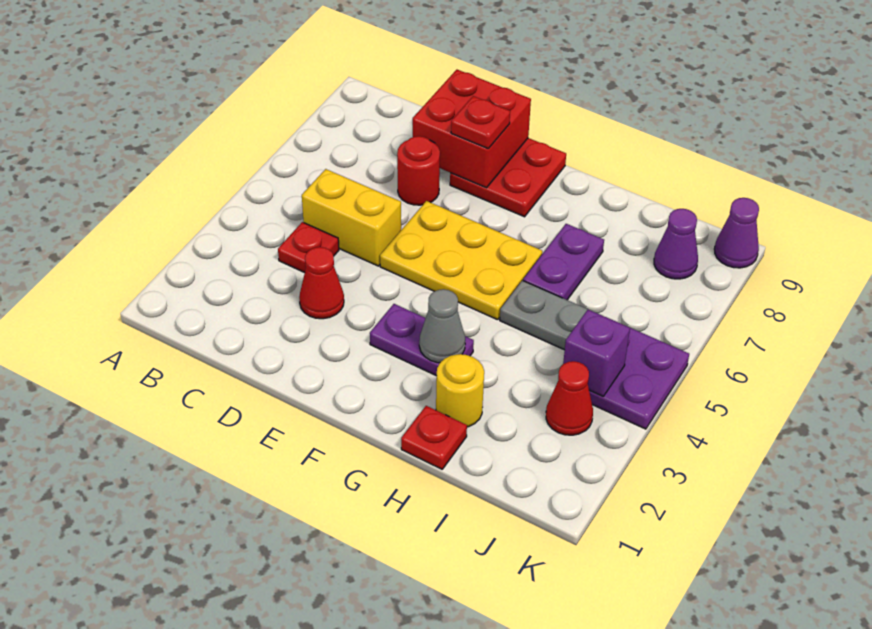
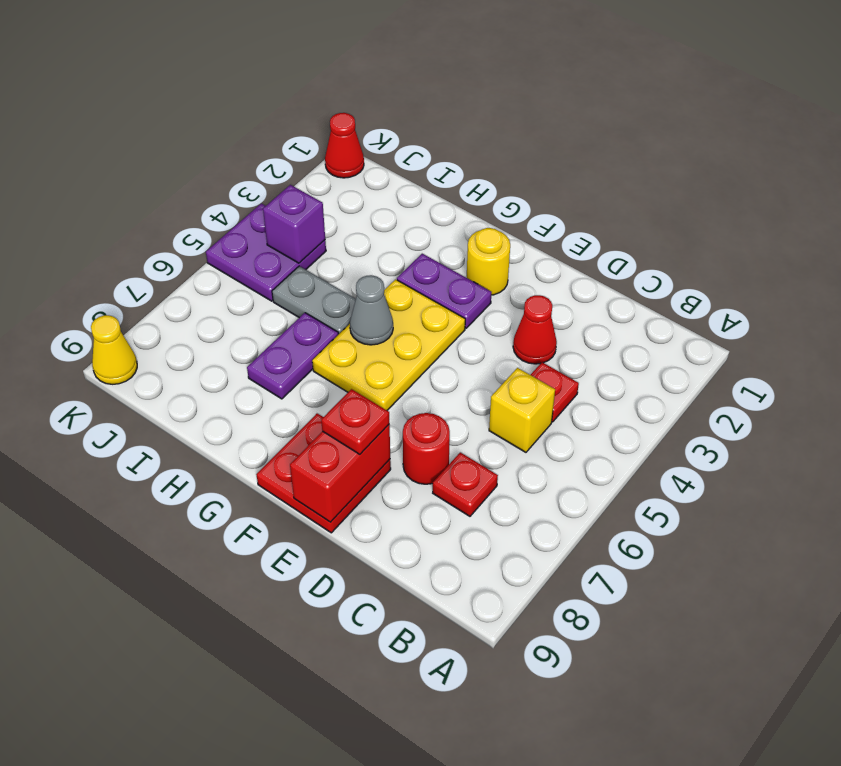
yellow brick C5:D5 level 1 -> yellow brick C5 level 1
red brick D8:E9 level 2 -> red brick E8:E9 level 2
yellow plate E5:G6 level 1 -> yellow plate F4:G6 level 1
grey cone G3 level 2 -> grey cone G5 level 2
red plate H1 level 1 -> red plate C7 level 1
yellow round brick H2 level 1 -> yellow round brick F2 level 1
red cone J3 level 1 -> red cone K1 level 1
purple cone J8 level 1 -> none
purple cone K9 level 1 -> yellow cone K9 level 1

